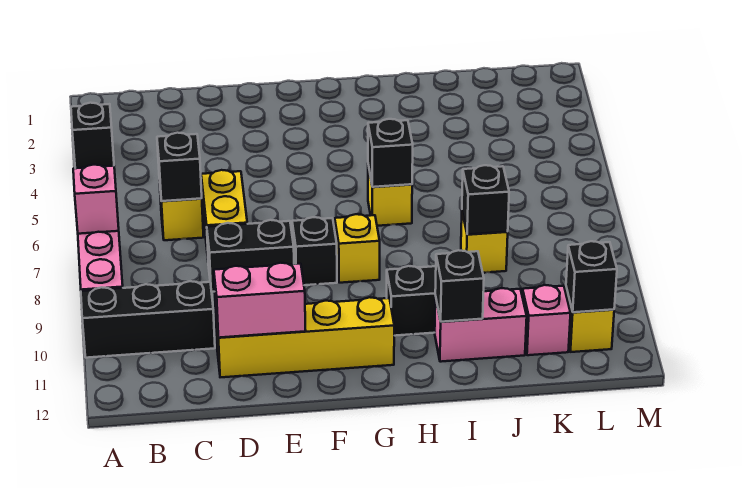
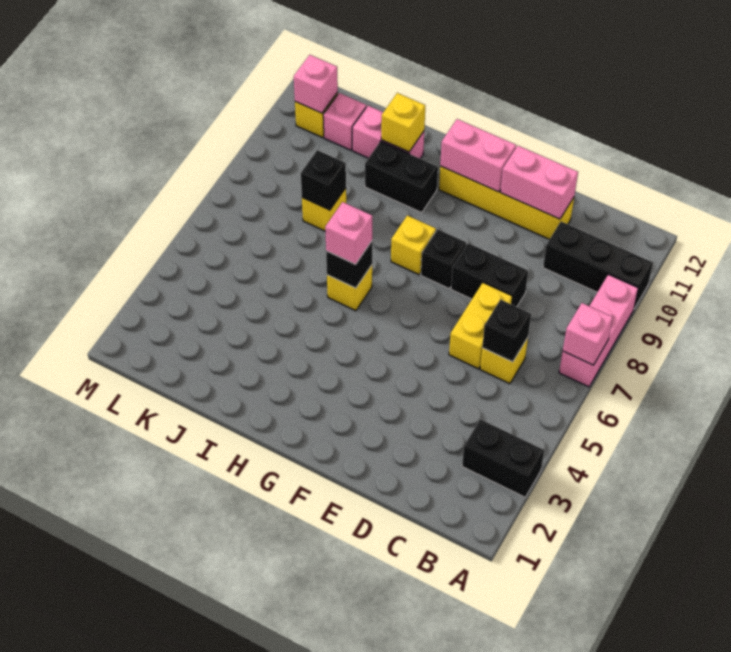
black brick A3 level 1 -> black brick A3:B3 level 1
none -> pink brick F11:G11 level 2
none -> pink brick H6 level 3
black brick I11 level 2 -> yellow brick I11 level 2
black brick L11 level 2 -> pink brick L11 level 2

